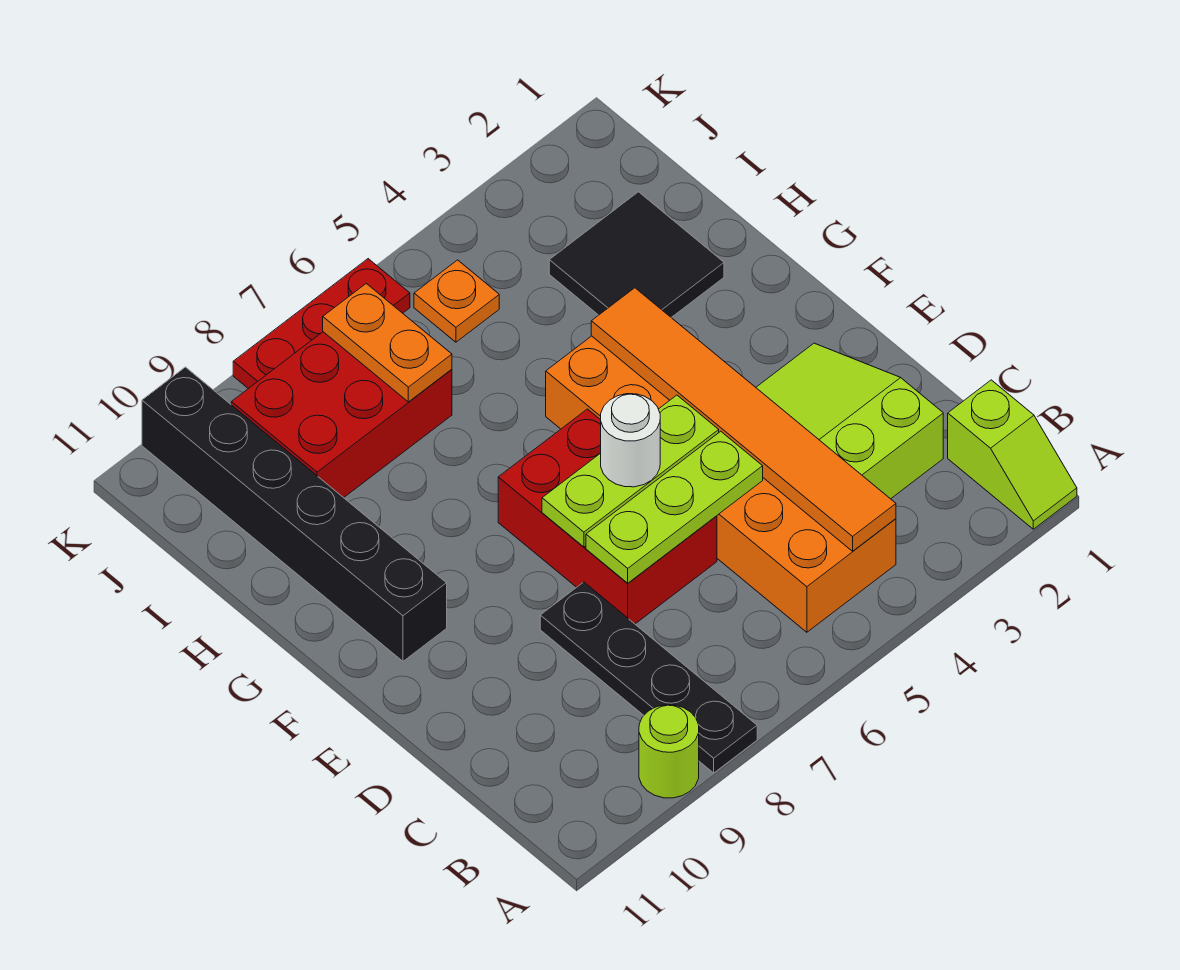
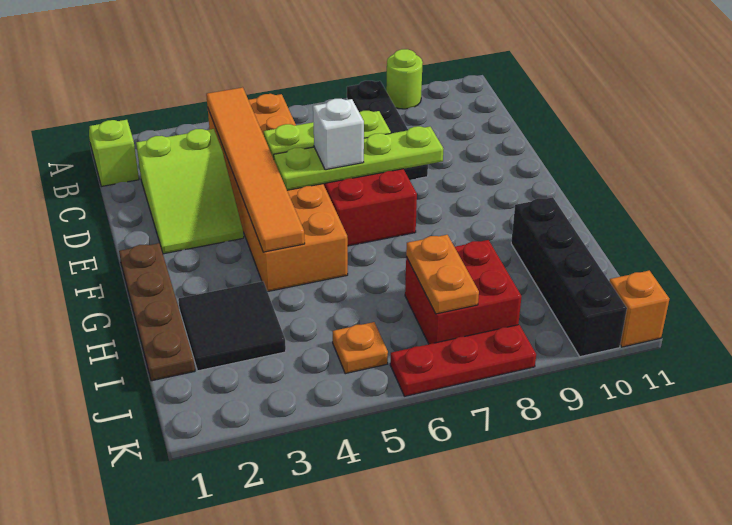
lime plate E5:E7 level 2 -> lime plate E5:E8 level 2
white round brick E6 level 3 -> white brick E6 level 3
none -> brown plate F1:I1 level 1
black brick F10:K10 level 1 -> black brick H10:K10 level 1
red brick I7:J9 level 1 -> red brick I7:J8 level 1
none -> orange brick K11 level 1

